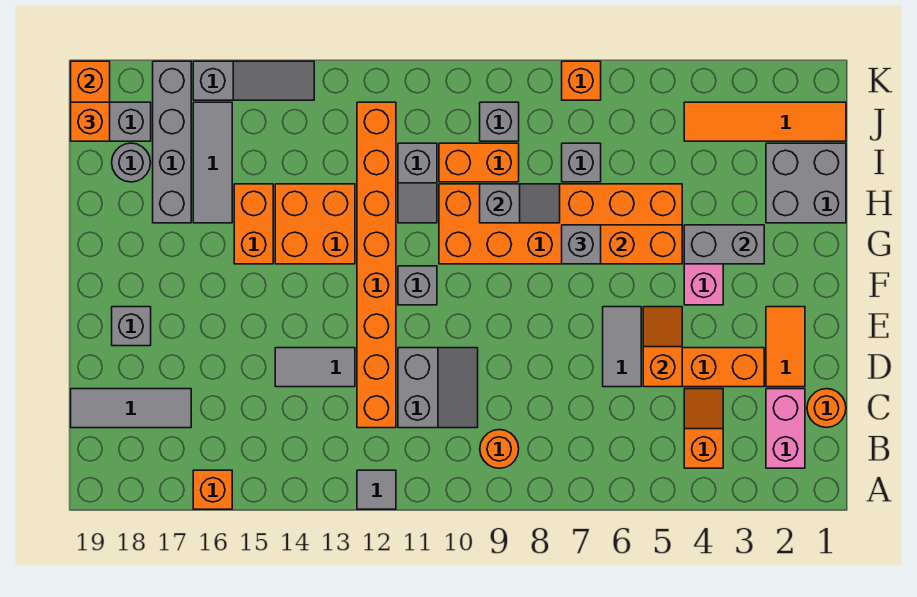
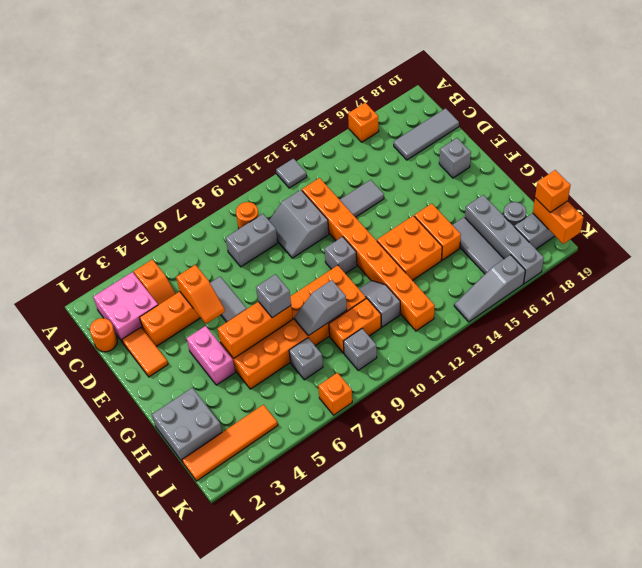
pink brick B2:C2 level 1 -> pink brick B2:C3 level 1
grey brick G3:G4 level 2 -> grey brick C8:C9 level 1

